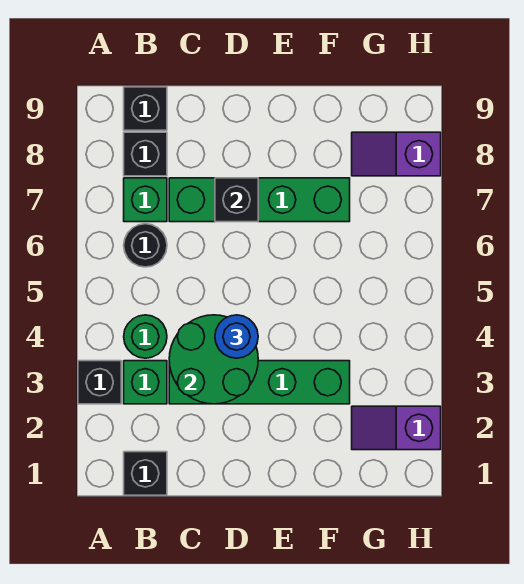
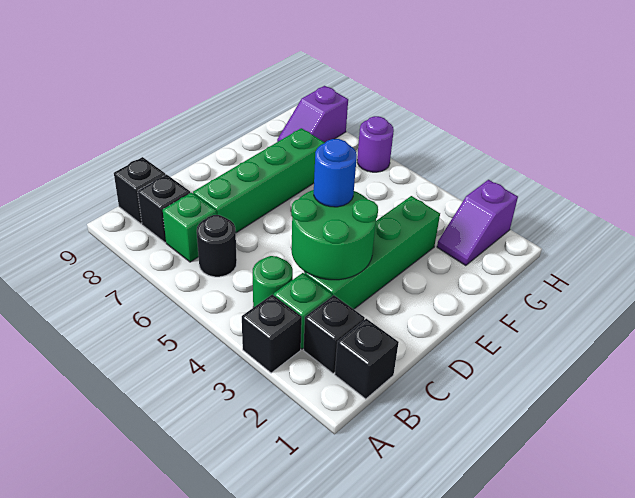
black brick D7 level 2 -> black brick B2 level 1
none -> purple round brick H6 level 1

